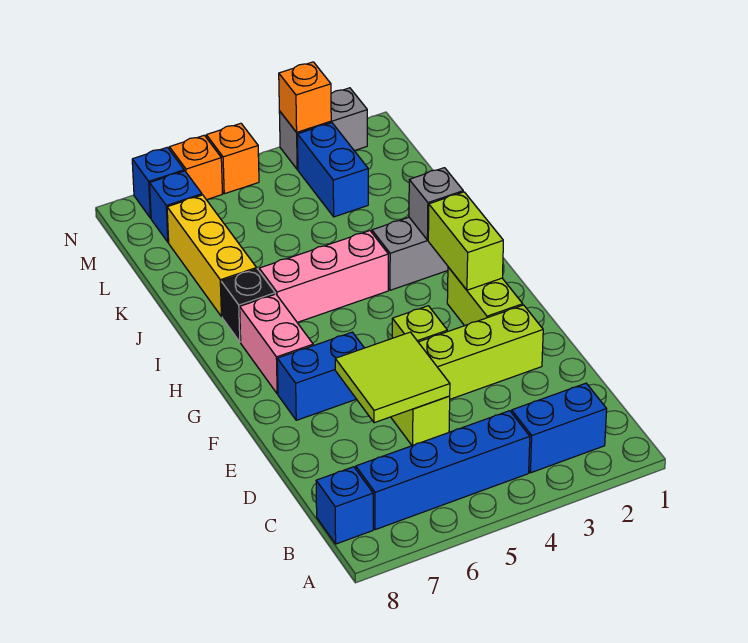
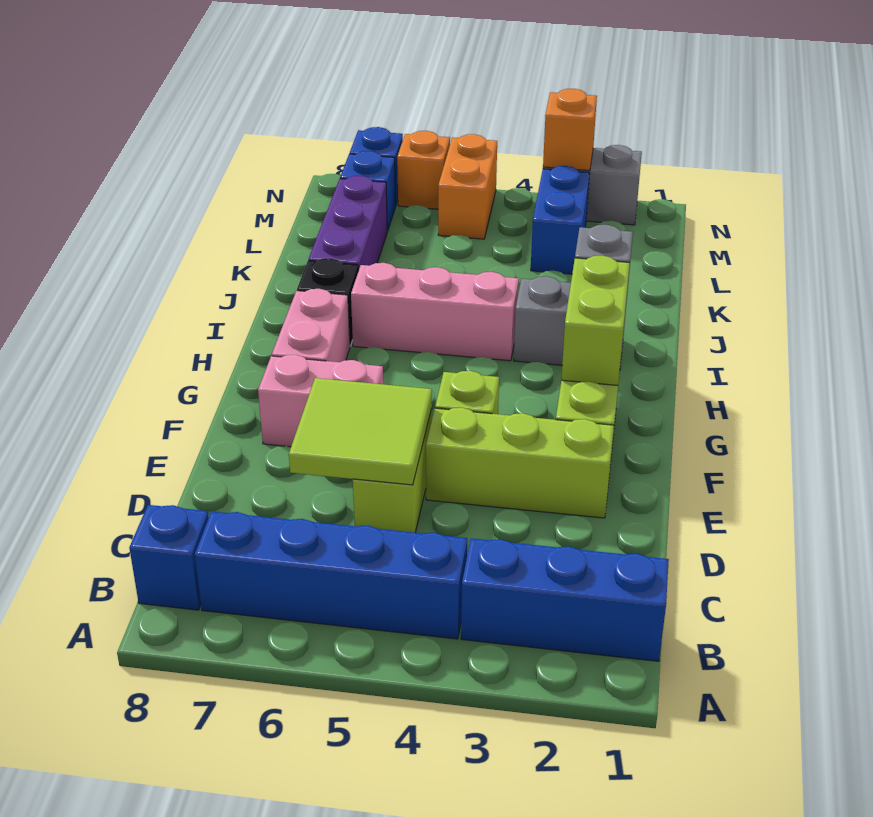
blue brick B2:B3 level 1 -> blue brick B1:B3 level 1
blue brick F6:F7 level 1 -> pink brick F6:F7 level 1
yellow brick J7:L7 level 1 -> purple brick J7:L7 level 1
orange brick N5 level 1 -> orange brick M5:N5 level 1

